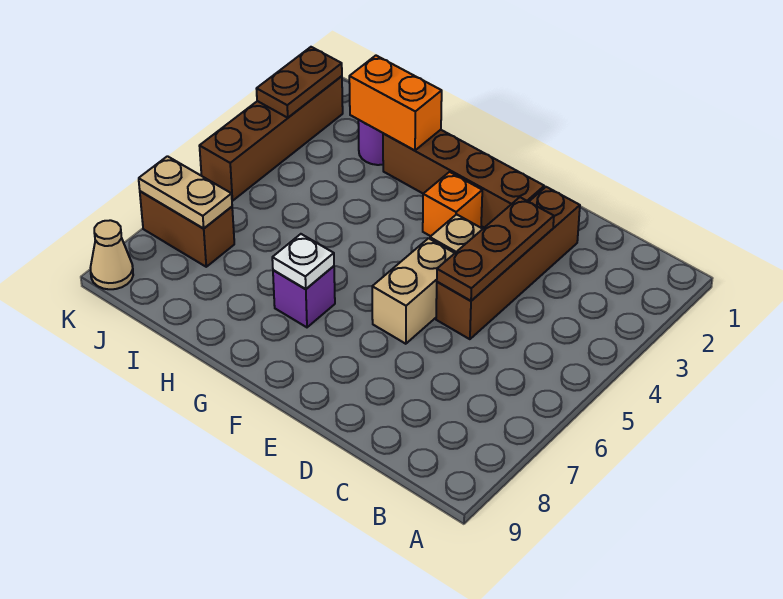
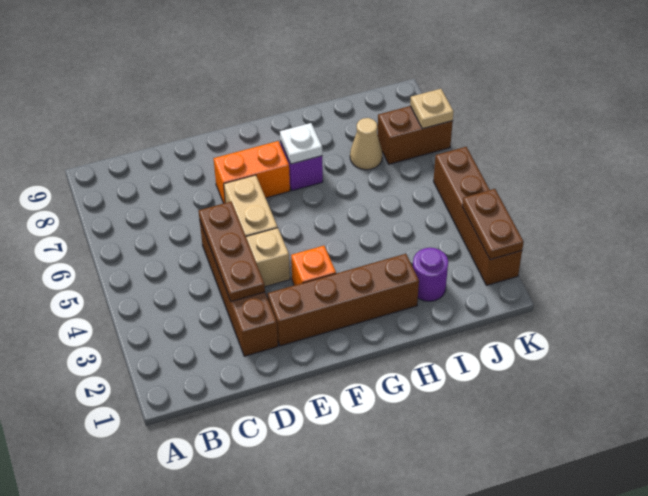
orange brick H2:I2 level 2 -> orange brick E7:F7 level 1
tan plate J7:K7 level 2 -> tan plate K7 level 2
tan cone K9 level 1 -> tan cone I7 level 1

